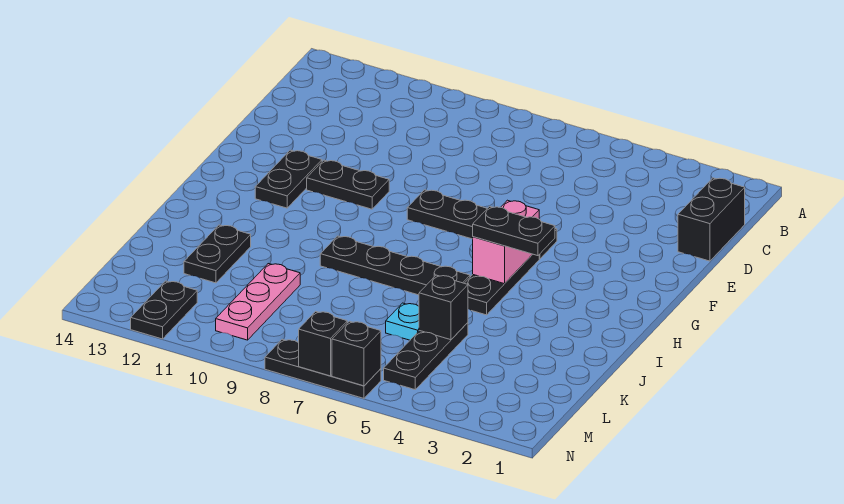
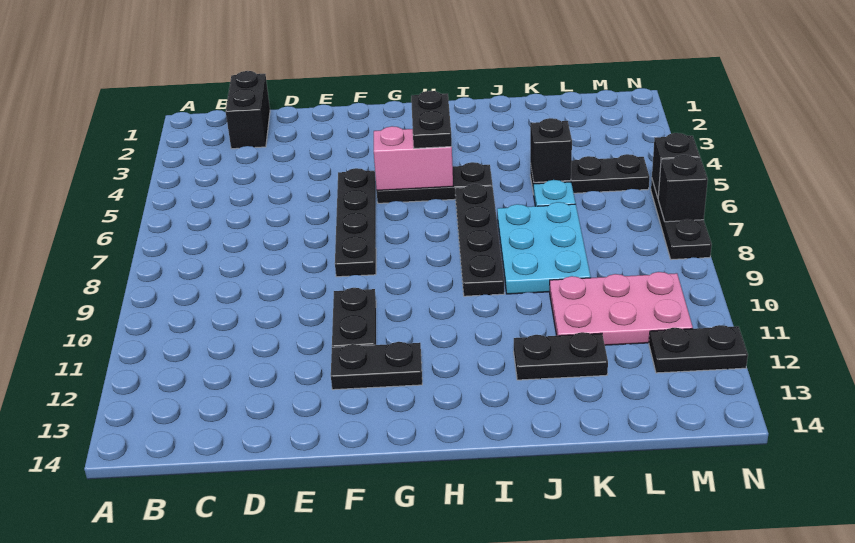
black brick C1:D1 level 1 -> black brick C1:C2 level 1
none -> cyan plate J7:K9 level 1
pink plate K10:M10 level 1 -> pink plate K10:M11 level 1

